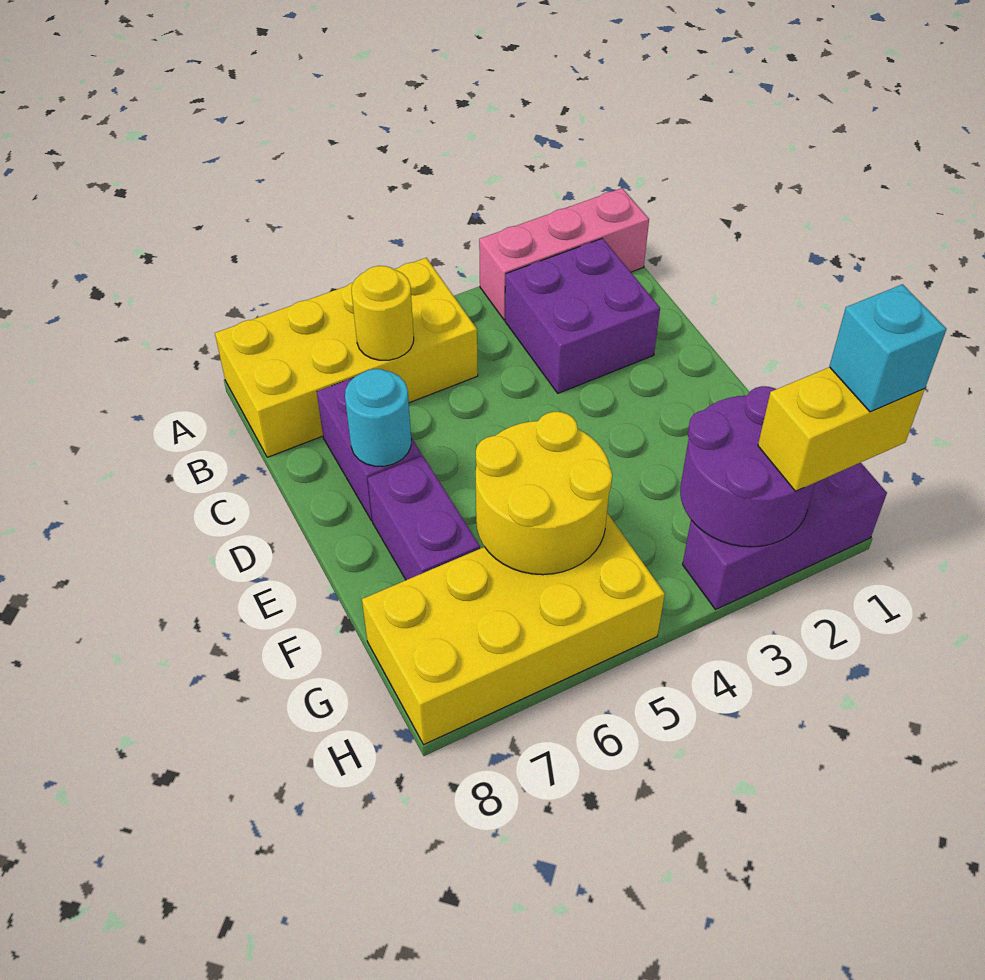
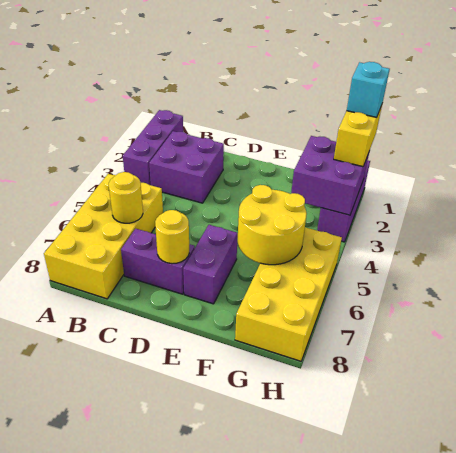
pink brick A1:A3 level 1 -> purple brick A1:A3 level 1
cyan round brick D7 level 2 -> yellow round brick D7 level 2
purple brick E7:F7 level 1 -> purple brick E6:E7 level 1
purple round brick G2:H3 level 2 -> purple brick G2:H3 level 2

